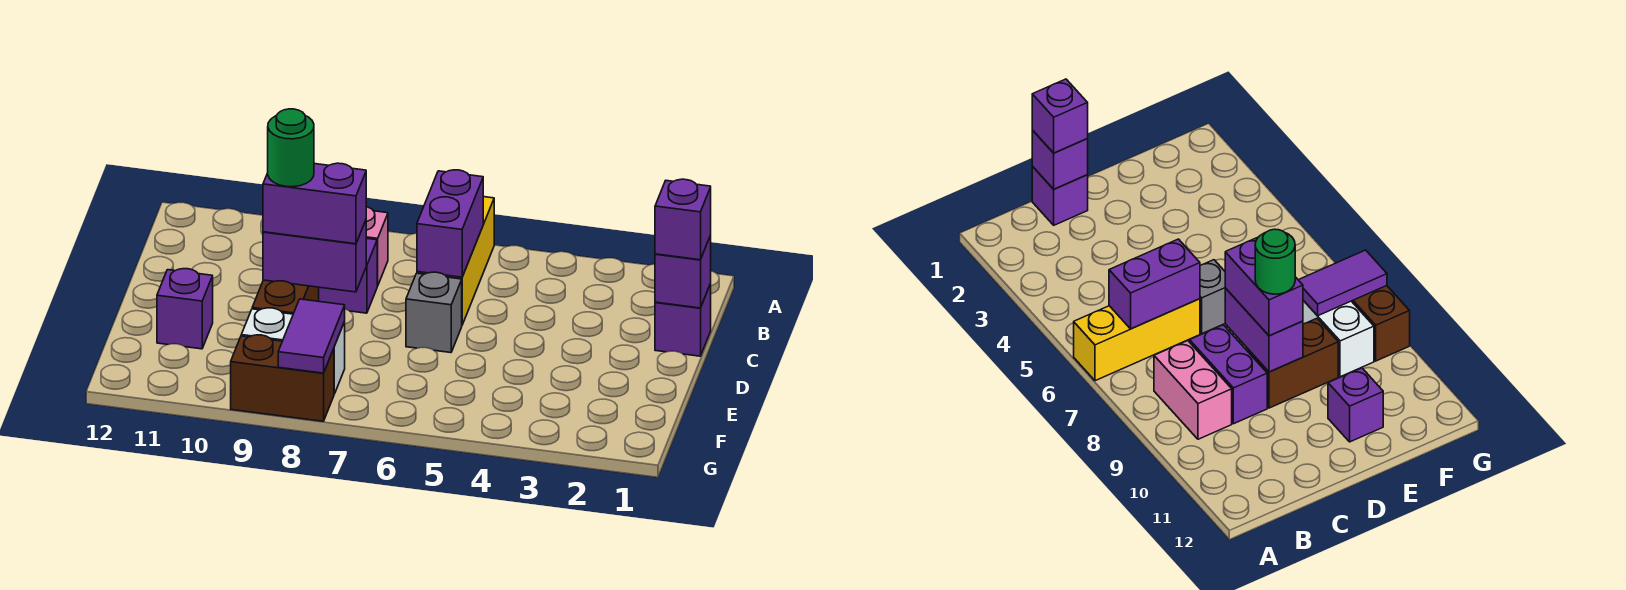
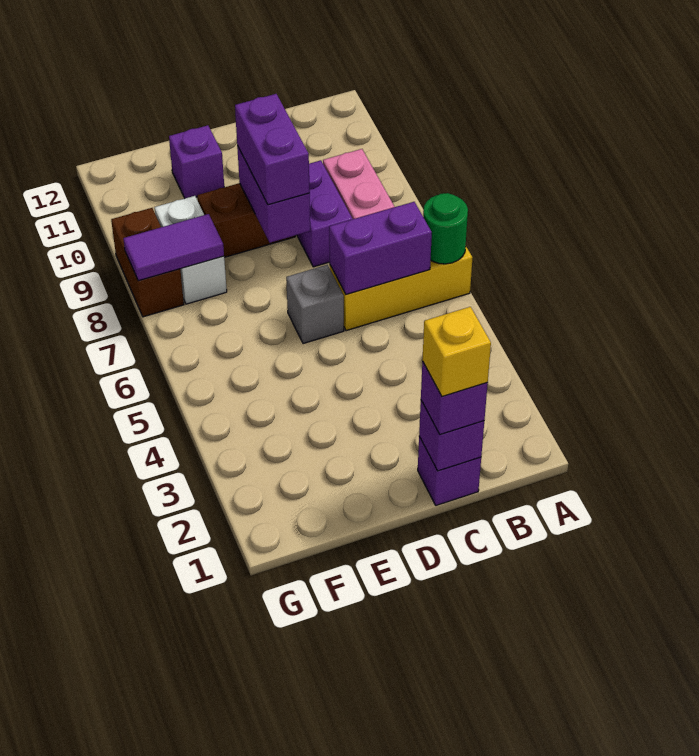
none -> yellow brick C1 level 4
green round brick D9 level 4 -> green round brick A6 level 2

